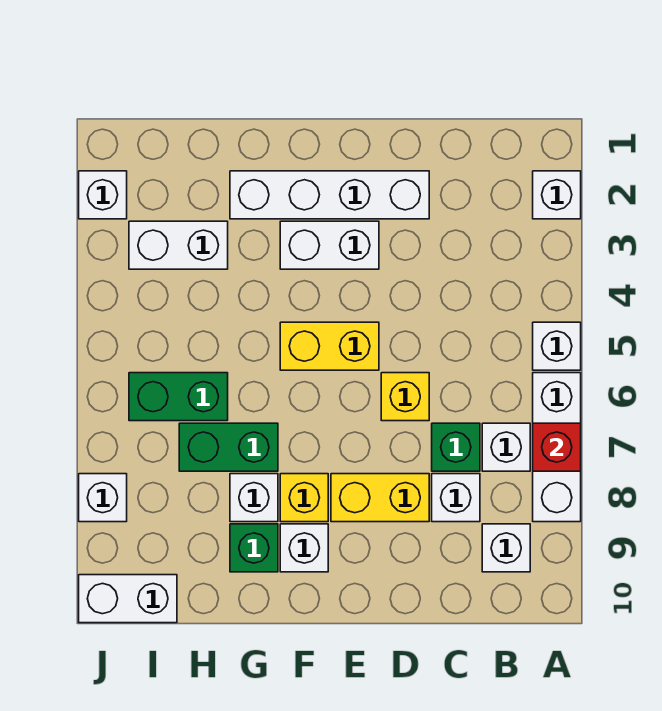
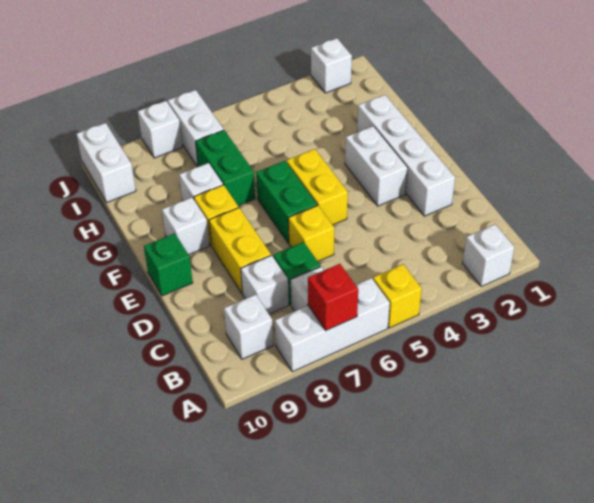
white brick A5 level 1 -> yellow brick A5 level 1
green brick G9 level 1 -> green brick E10 level 1
white brick H3:I3 level 1 -> white brick I7:J7 level 1
green brick H6:I6 level 1 -> green brick E6:F6 level 1

